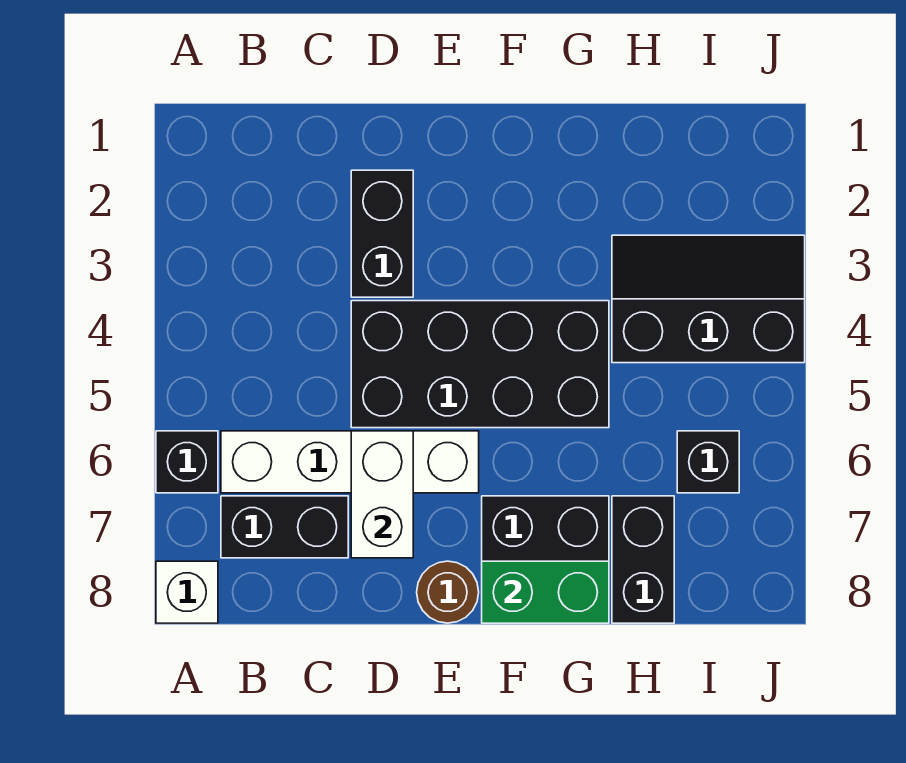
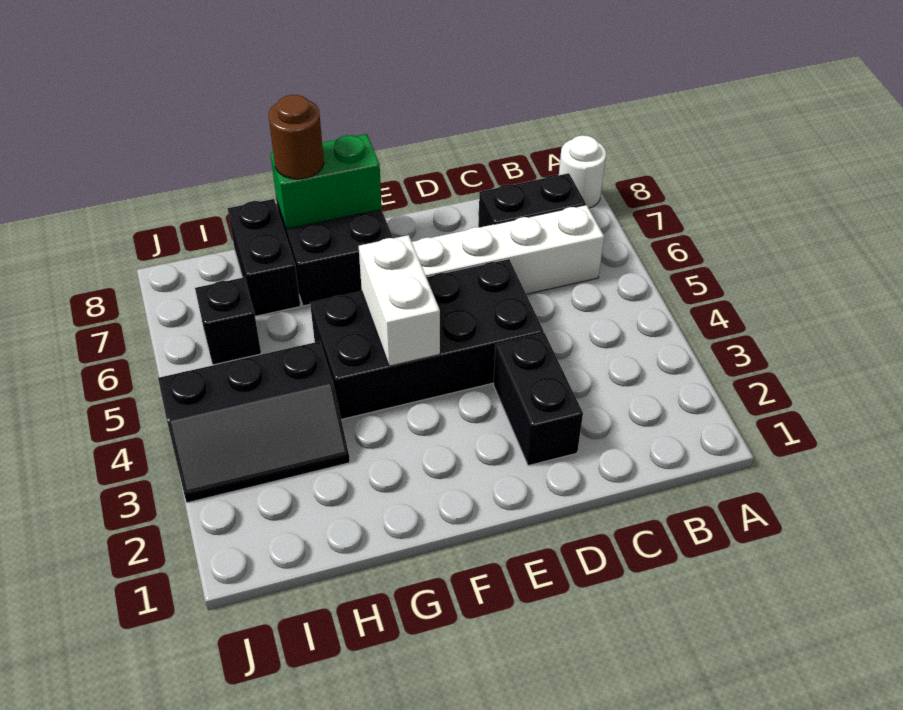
black brick A6 level 1 -> none
white brick A8 level 1 -> white round brick A8 level 1
white brick D6:D7 level 2 -> white brick F4:F5 level 2
brown round brick E8 level 1 -> brown round brick G8 level 3

